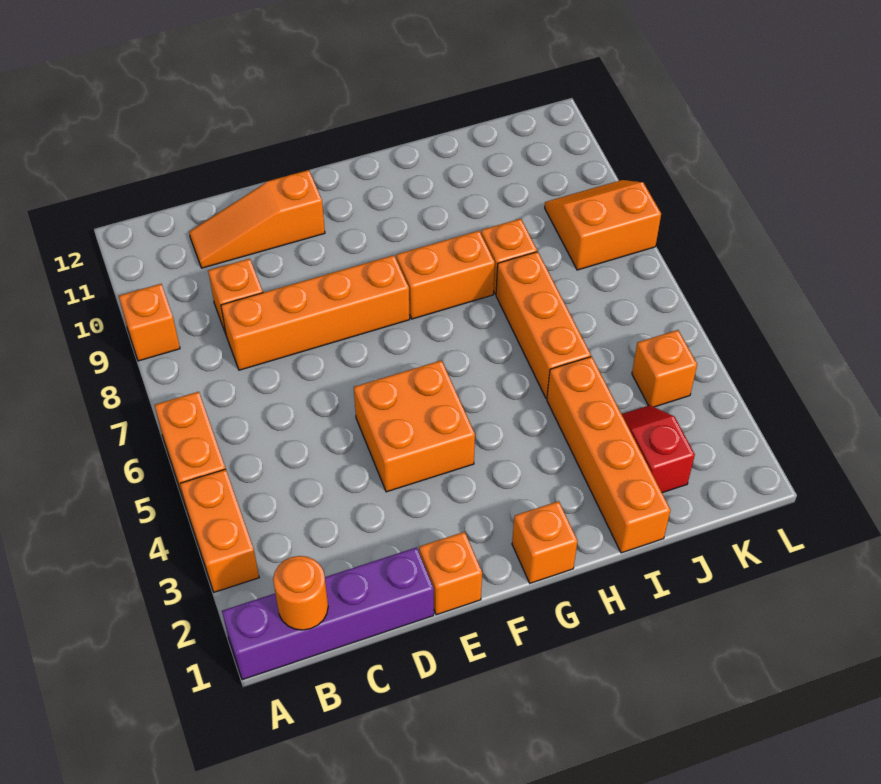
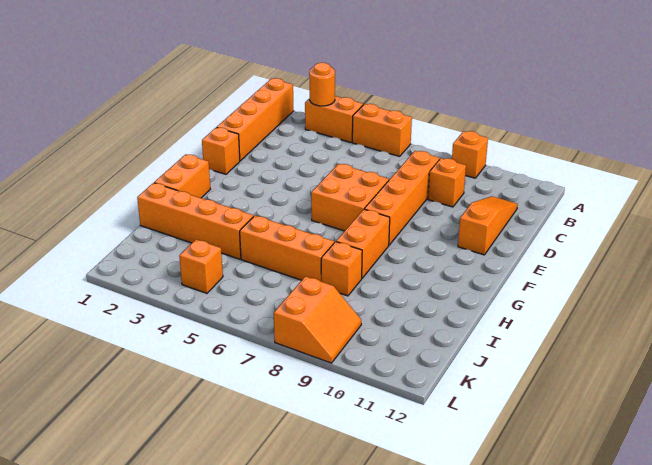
purple brick A1:D1 level 1 -> orange brick A1:D1 level 1
orange round brick B1 level 2 -> orange round brick A3 level 2
orange brick E4:F5 level 1 -> orange brick E6:F7 level 1
orange brick G1 level 1 -> orange brick G1:H1 level 1
red slope J2:J3 level 1 top 2 -> none

